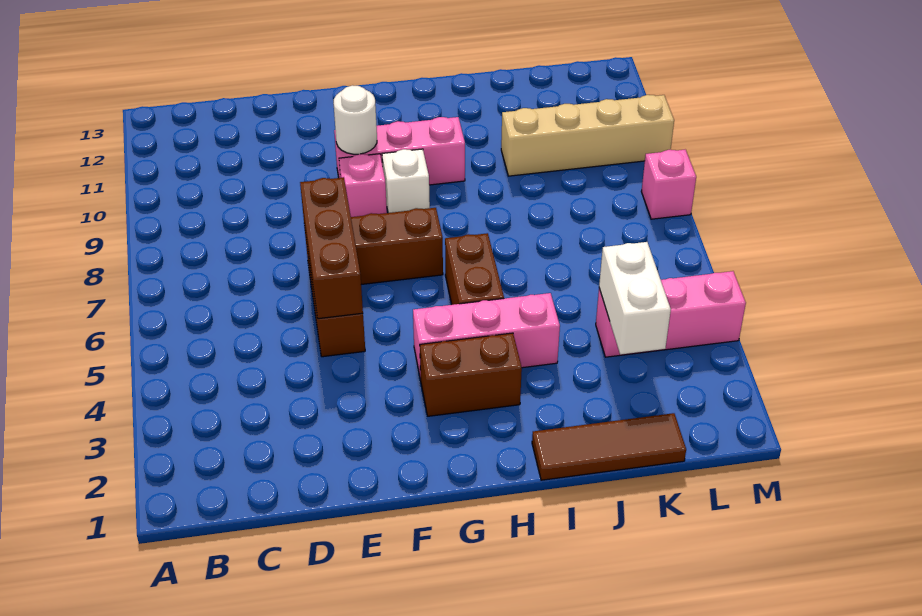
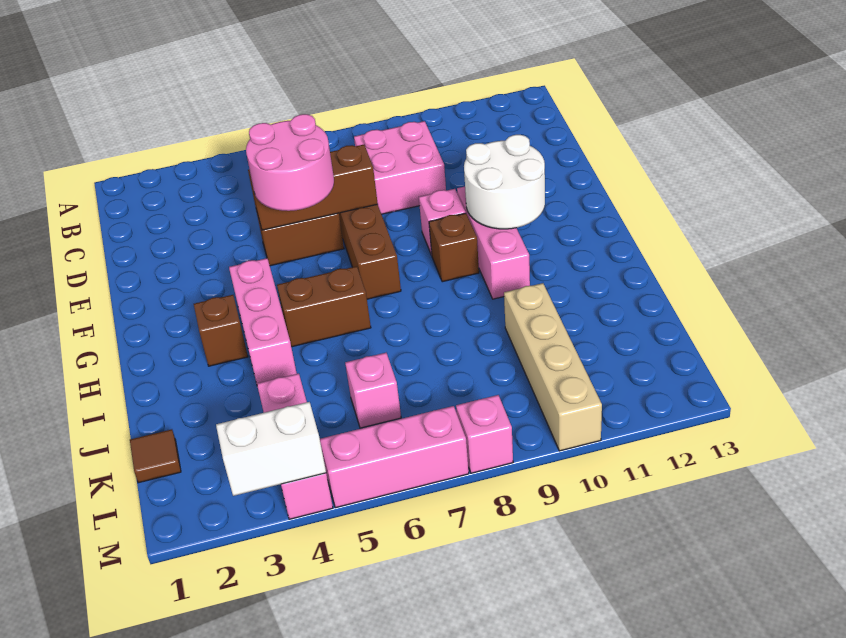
none -> pink brick C8:D9 level 1
none -> pink round brick E5:F6 level 3
white round brick F10 level 2 -> white round brick F10:G11 level 2
brown brick G3:H3 level 1 -> brown brick H3 level 1
white brick G9 level 1 -> brown brick G9 level 1
brown tile I1:K1 level 1 -> brown tile K1 level 1
white brick K3:K4 level 2 -> white brick M3:M4 level 2
none -> pink brick K6 level 1
none -> pink brick M5:M7 level 1

